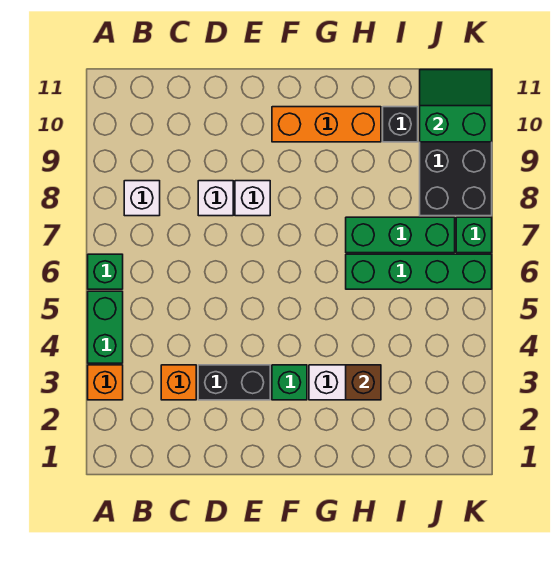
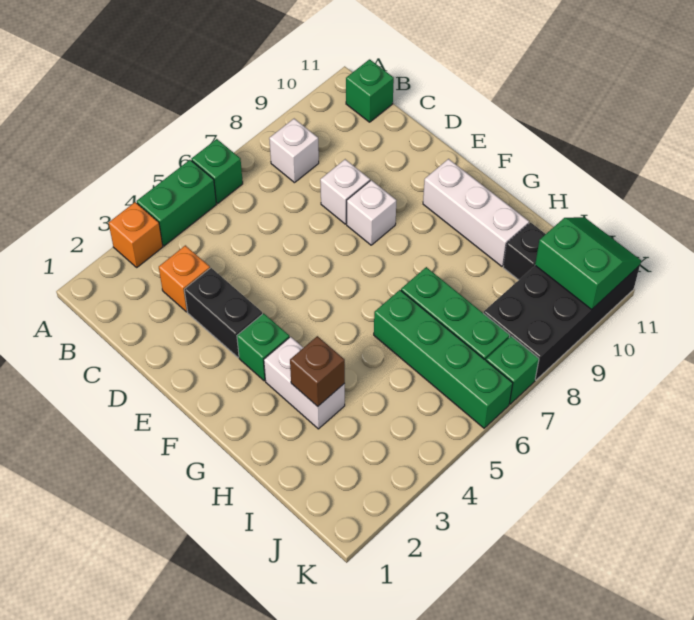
none -> green brick B11 level 1
orange brick F10:H10 level 1 -> white brick F10:H10 level 1

